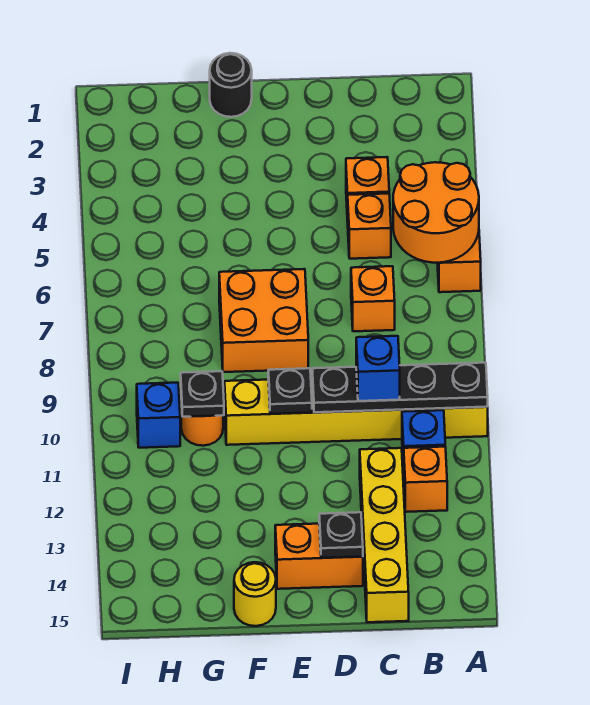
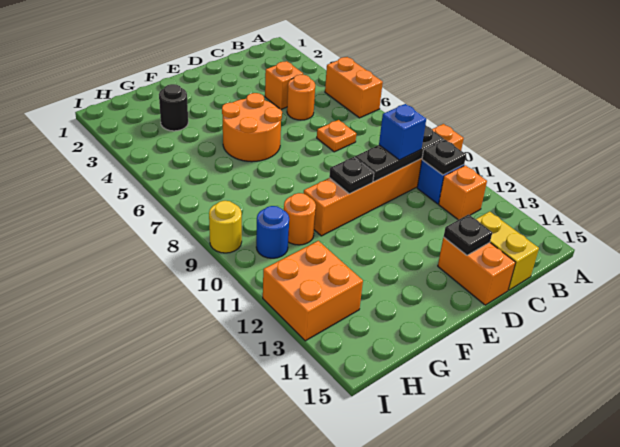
orange round brick A5:B6 level 2 -> orange round brick E5:F6 level 1
yellow brick A10:F10 level 1 -> orange brick A10:F10 level 1
black plate A10:D10 level 2 -> black plate B10:D10 level 2
orange brick C5 level 1 -> orange round brick C5 level 1
orange brick C7 level 1 -> orange plate C7 level 1
yellow brick C12:C15 level 1 -> yellow brick C14:C15 level 1
orange brick D14:E14 level 1 -> orange brick D14:D15 level 1
orange brick E7:F8 level 1 -> orange brick H12:I13 level 1
black round brick F1 level 1 -> black round brick G3 level 1
yellow round brick F15 level 1 -> yellow round brick I9 level 1
black plate G10 level 2 -> black plate B11 level 2
blue brick H10 level 1 -> blue round brick H10 level 1

